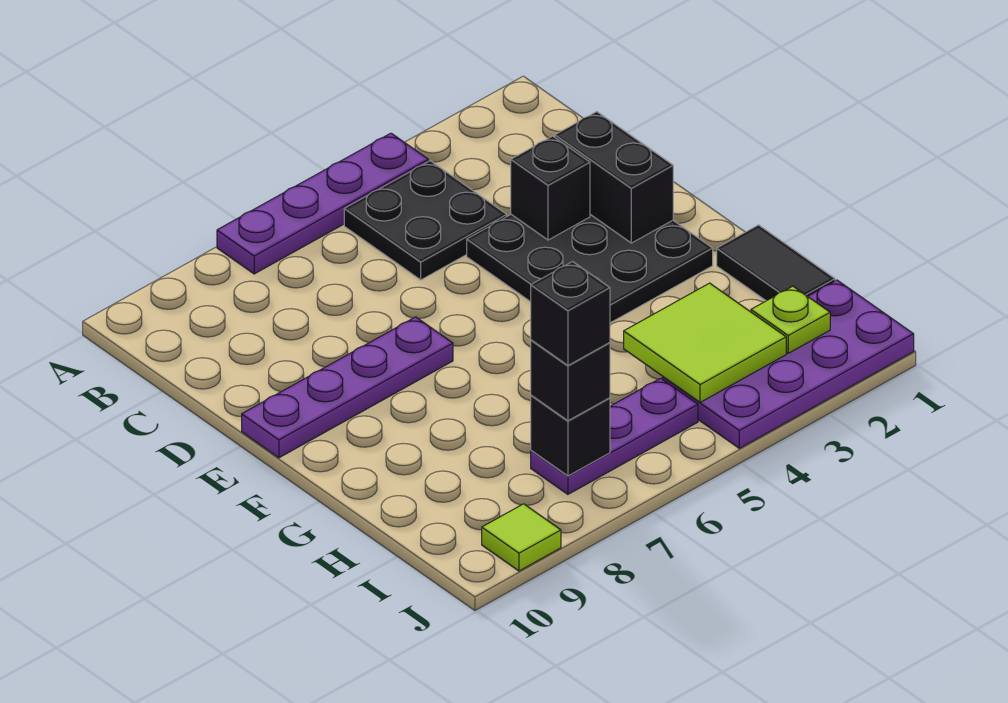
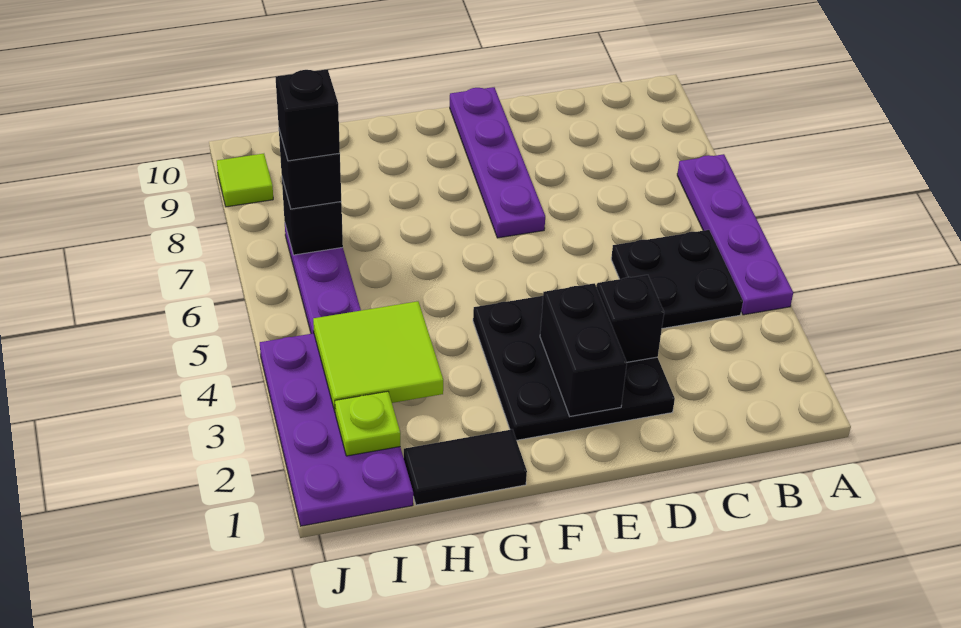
black brick D2:E2 level 2 -> black brick E2:E3 level 2

